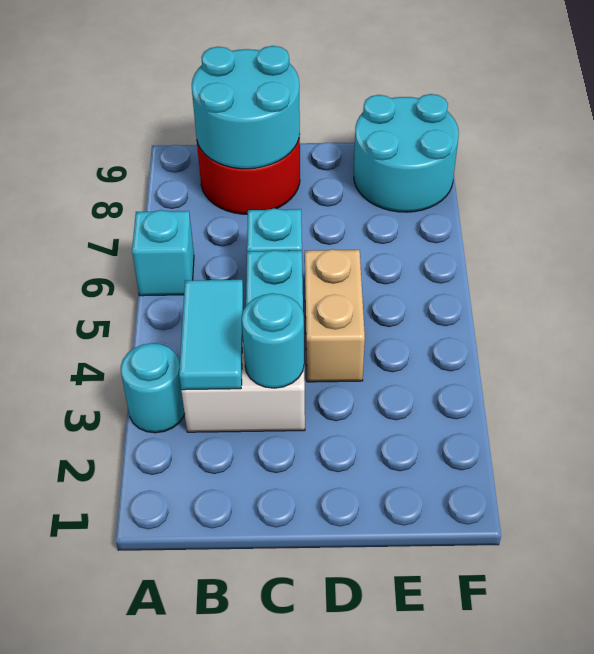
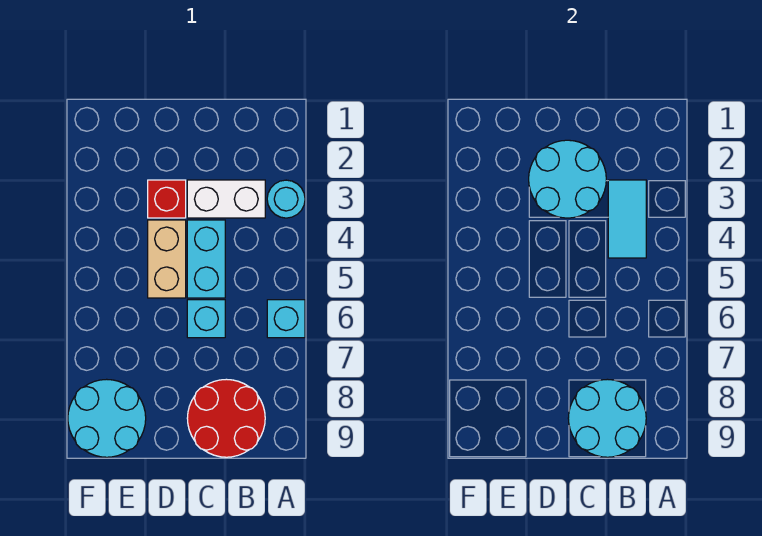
cyan round brick C3 level 2 -> cyan round brick C2:D3 level 2
none -> red brick D3 level 1

